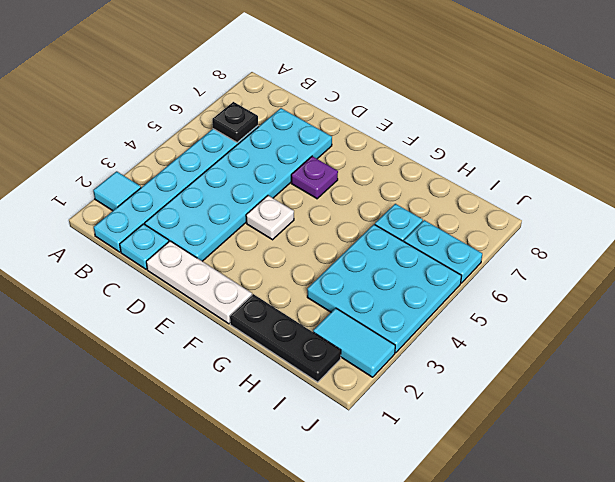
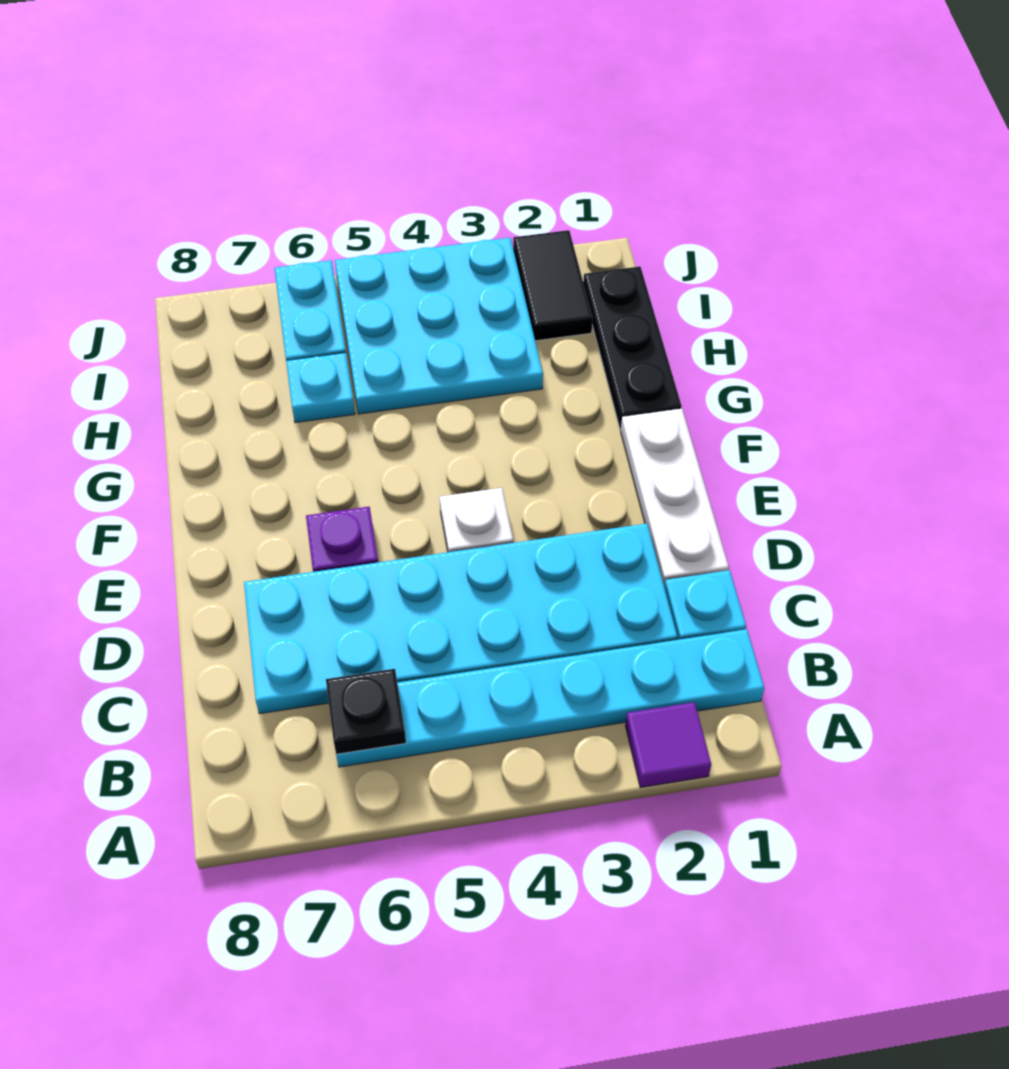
cyan tile A2 level 1 -> purple tile A2 level 1
cyan tile I2:J2 level 1 -> black tile I2:J2 level 1

